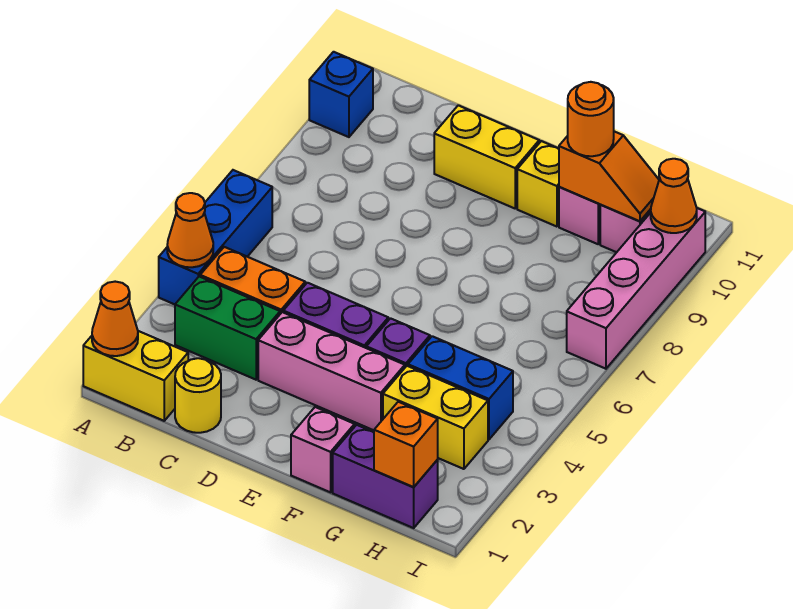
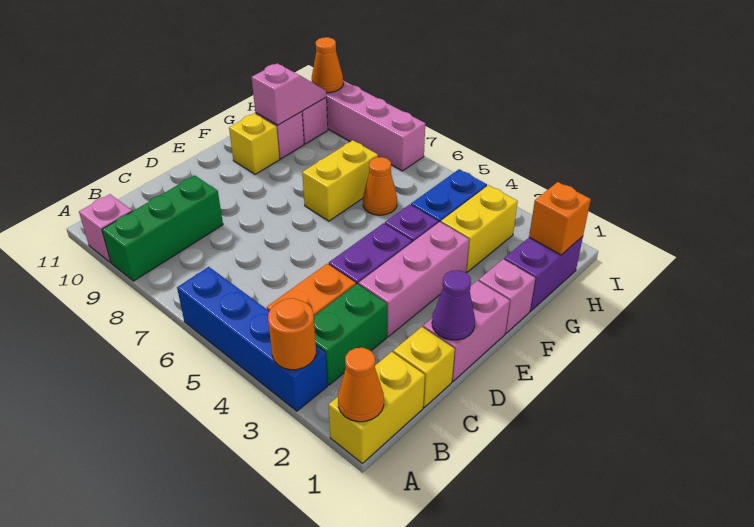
blue brick A4:A6 level 1 -> blue brick A3:A6 level 1
orange cone A4 level 2 -> orange cone G6 level 1
none -> green brick A9:C9 level 1
blue brick A10 level 1 -> pink brick A10 level 1
yellow round brick C1 level 1 -> yellow brick C1 level 1
none -> pink brick D1:E1 level 1
none -> purple cone D1 level 2
yellow brick D10:E10 level 1 -> yellow brick F7:G7 level 1
orange slope G10:H10 level 2 top G -> pink slope G10:H10 level 2 top G
orange round brick G10 level 3 -> orange round brick A3 level 2

